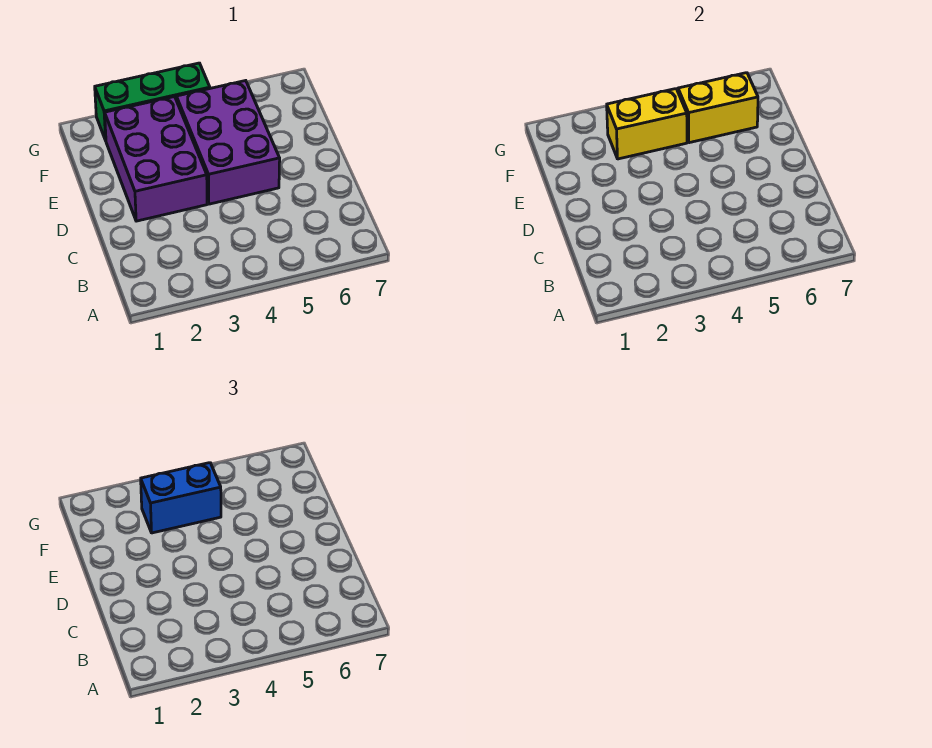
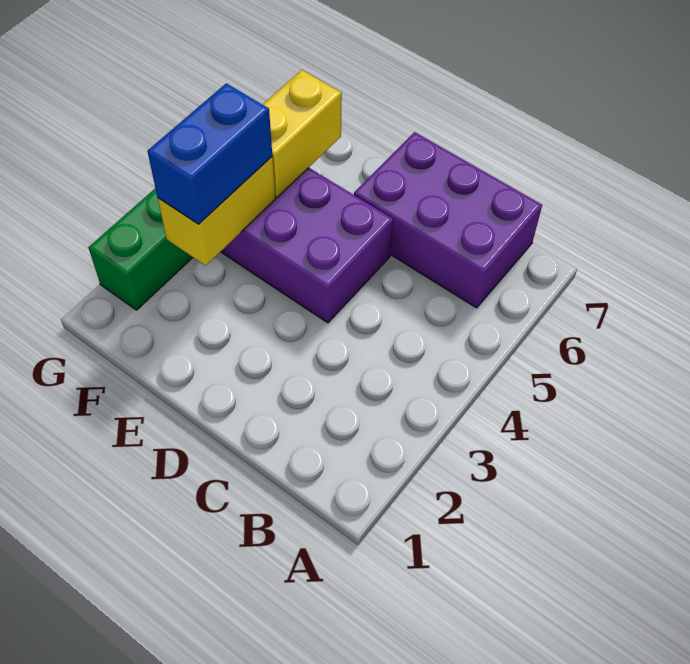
purple brick D2:F3 level 1 -> purple brick B6:D7 level 1

